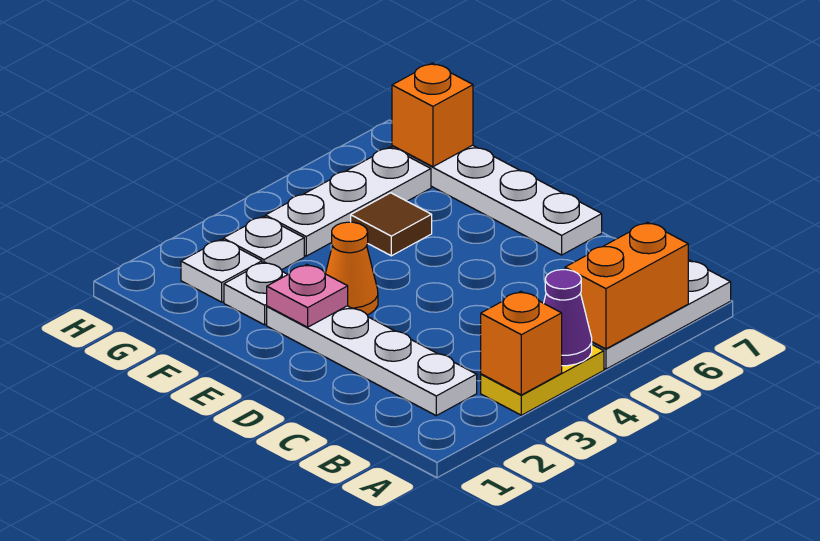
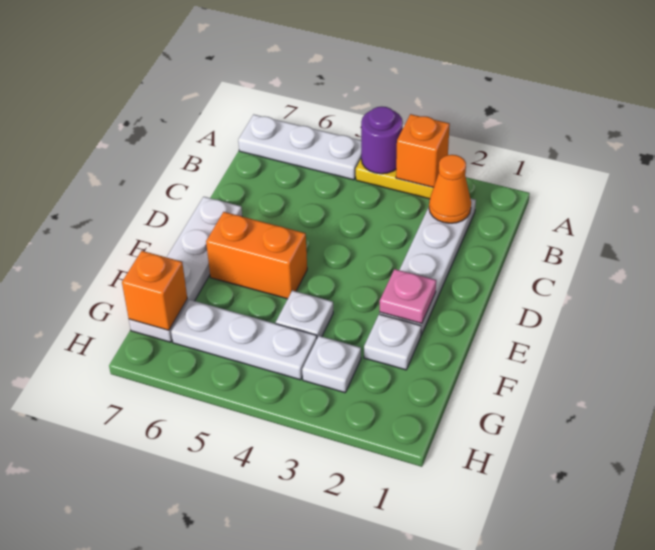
purple cone A4 level 2 -> purple round brick A4 level 2
orange brick A5:A6 level 2 -> orange brick E5:E6 level 1
orange cone E3 level 1 -> orange cone B2 level 2
brown tile F5 level 1 -> none
white plate G2 level 1 -> white plate F4 level 1

